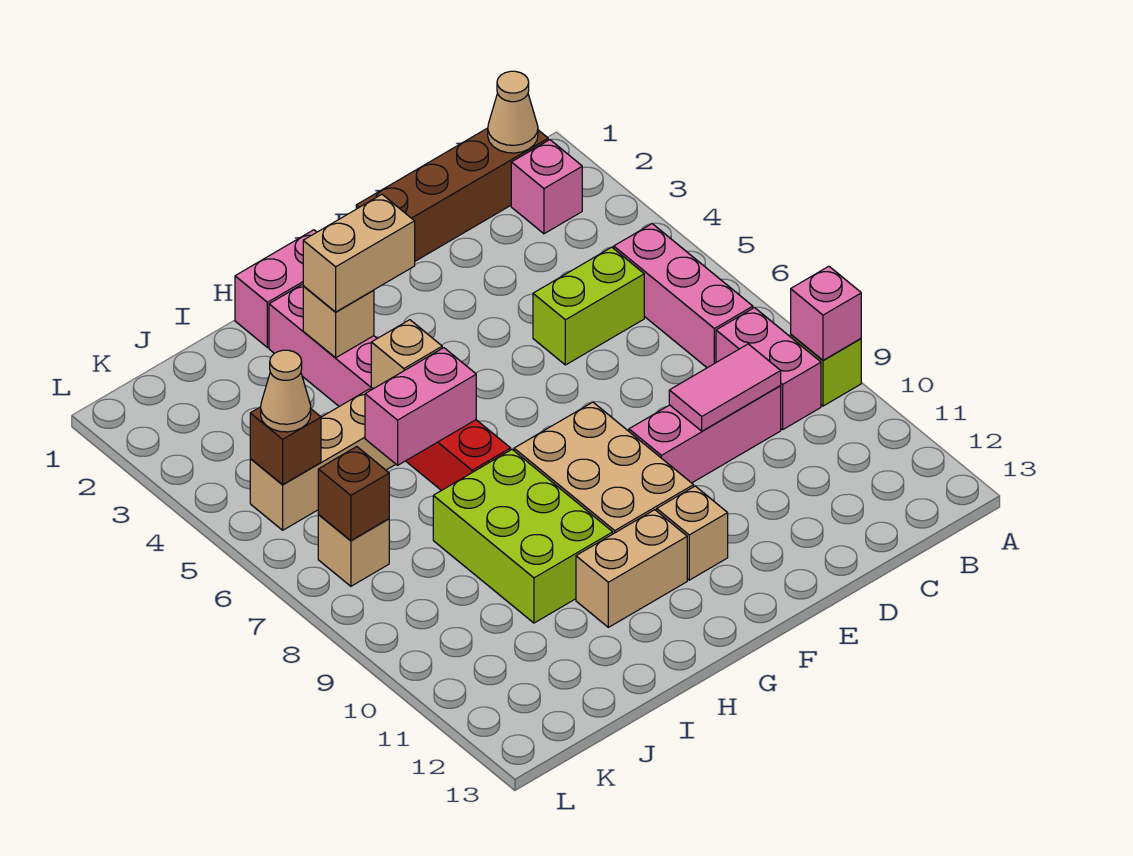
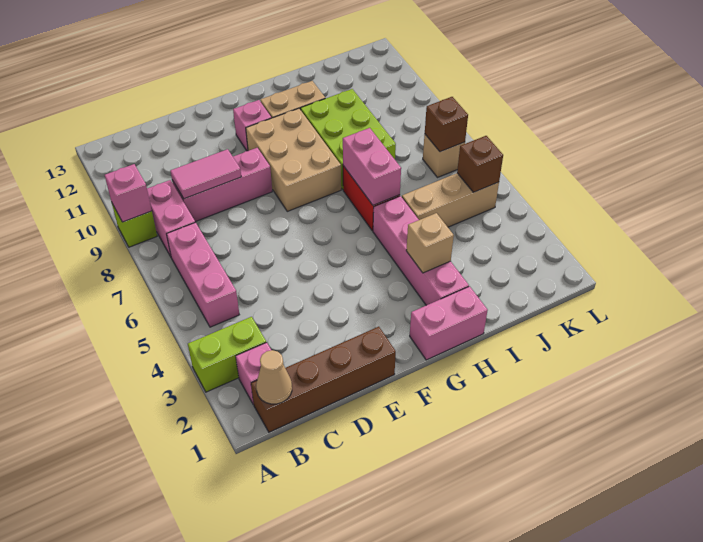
lime brick C5:D5 level 1 -> lime brick A3:B3 level 1
tan brick F11 level 1 -> pink brick F11 level 1
tan brick G3:H3 level 3 -> none
tan brick H5 level 2 -> none
pink brick H6:I6 level 2 -> pink brick H6:H7 level 2
tan cone K5 level 3 -> none

